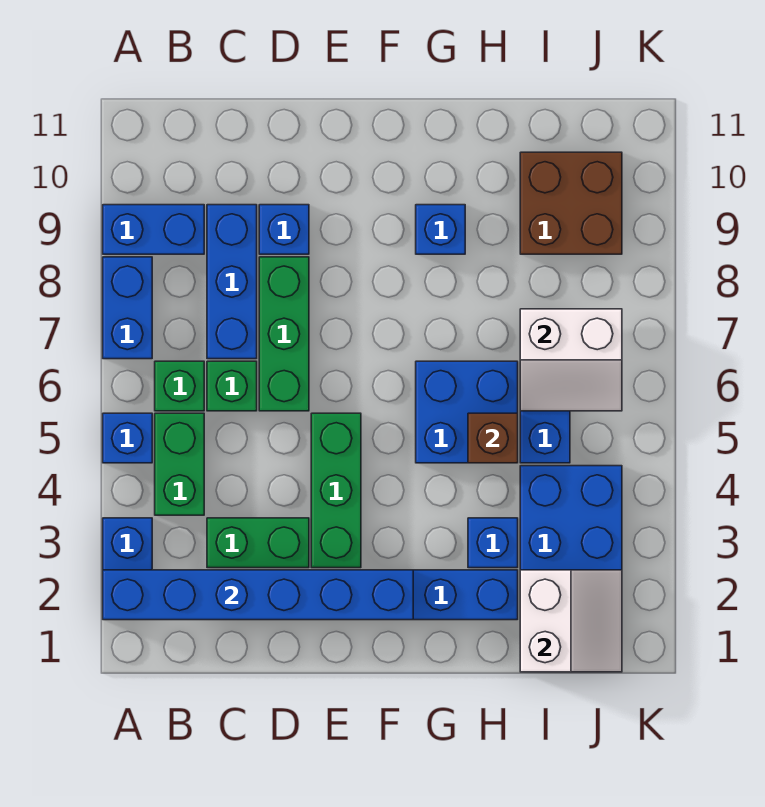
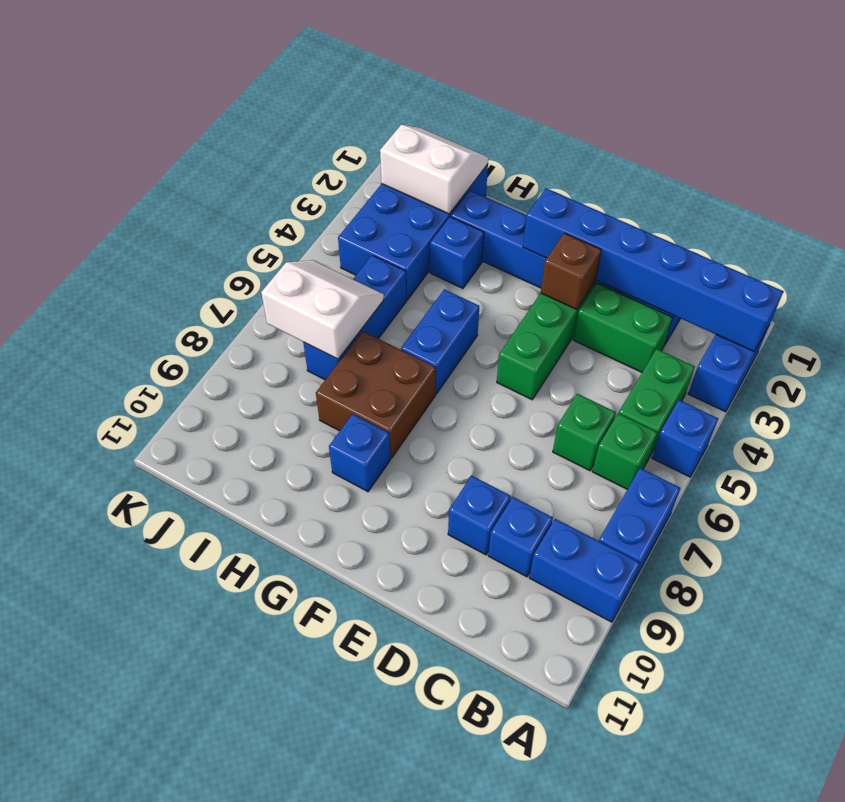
blue brick C7:C9 level 1 -> blue brick C9 level 1
green brick D6:D8 level 1 -> none
blue brick G5:H6 level 1 -> blue brick G5:G6 level 1
brown brick H5 level 2 -> brown brick E3 level 2
white slope I1:J2 level 2 top I -> white slope I1:J2 level 2 top 2
brown brick I9:J10 level 1 -> brown brick G7:H8 level 1

